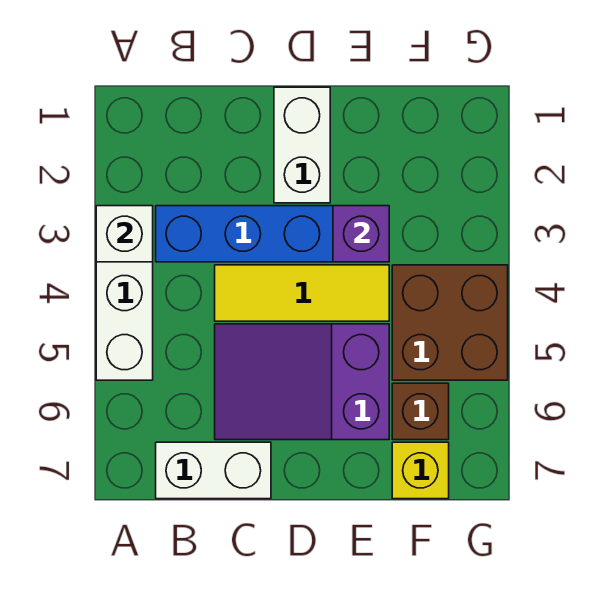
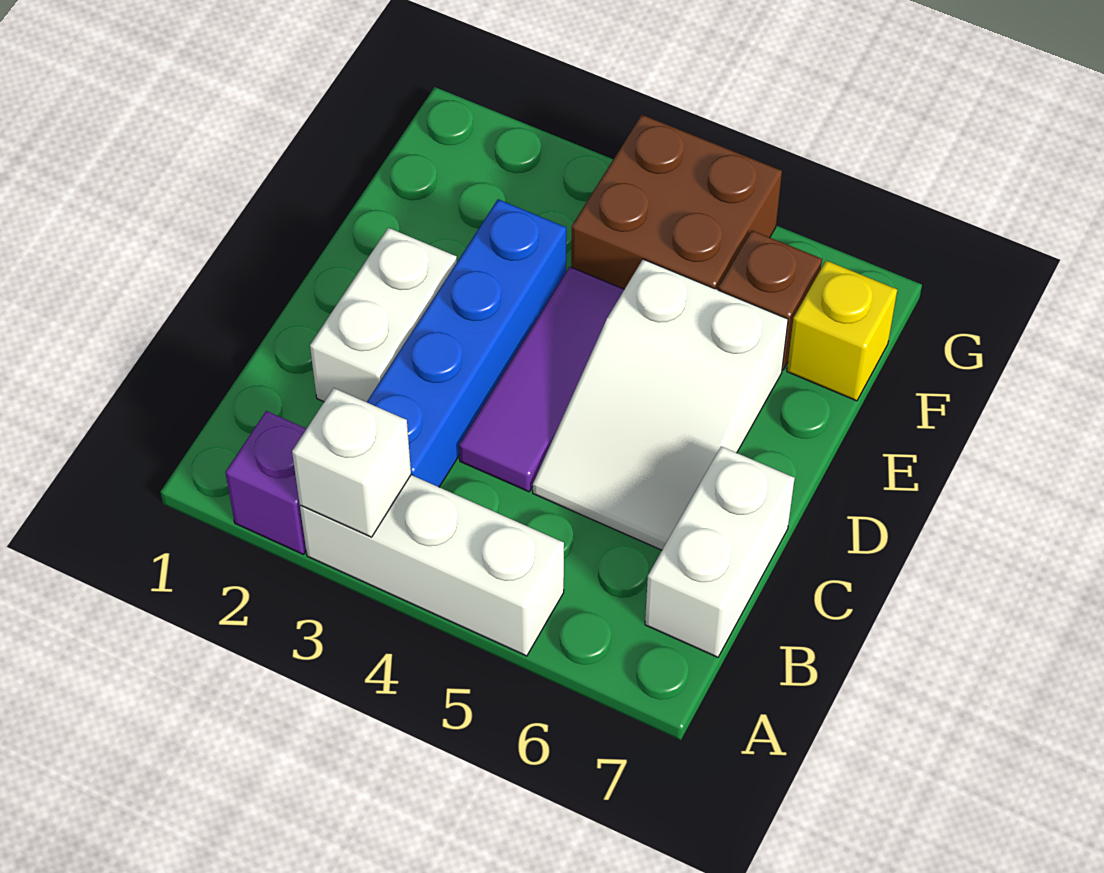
yellow tile C4:E4 level 1 -> purple tile C4:E4 level 1
purple slope C5:E6 level 1 top E -> white slope C5:E6 level 1 top E
white brick D1:D2 level 1 -> white brick C2:D2 level 1
purple brick E3 level 2 -> purple brick A2 level 1

